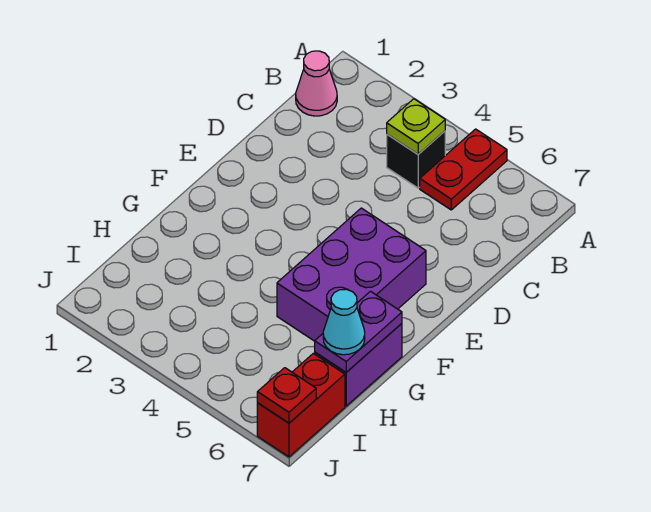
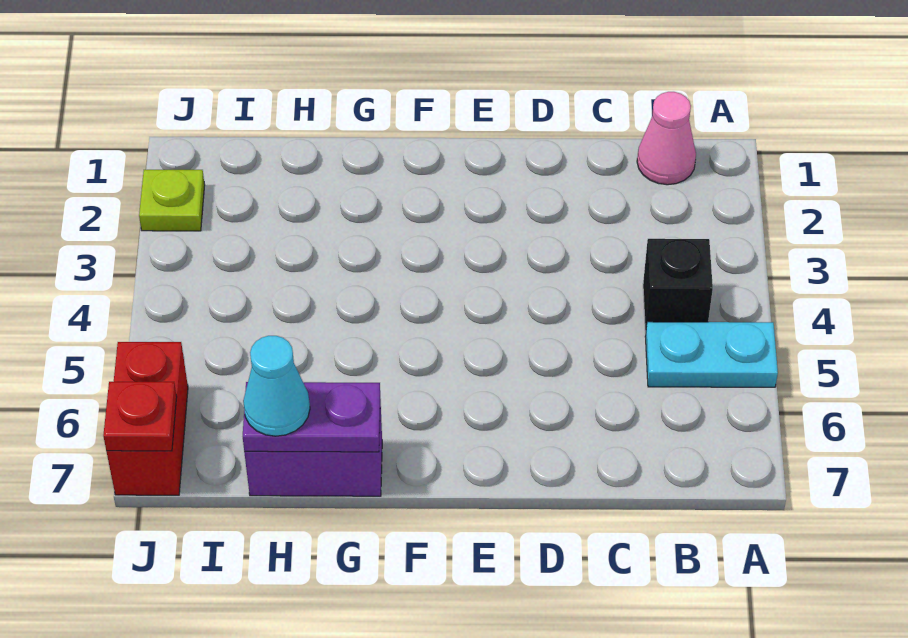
red plate A5:B5 level 1 -> cyan plate A5:B5 level 1
lime plate B4 level 2 -> lime plate J2 level 1
purple brick E5:G6 level 1 -> none
red brick I7:J7 level 1 -> red brick J6:J7 level 1

